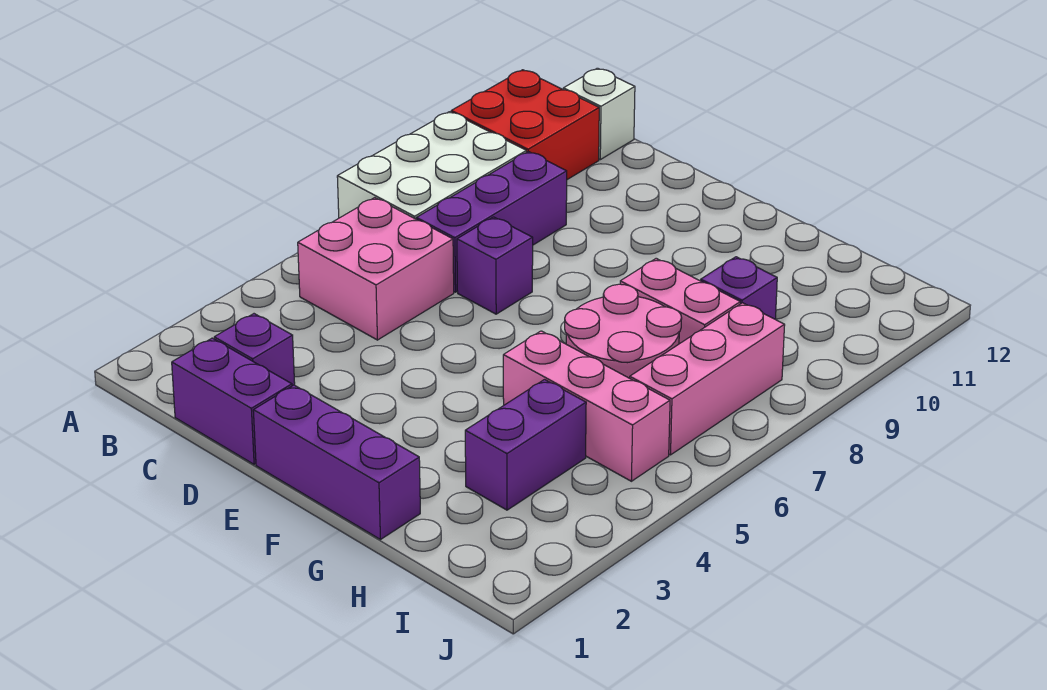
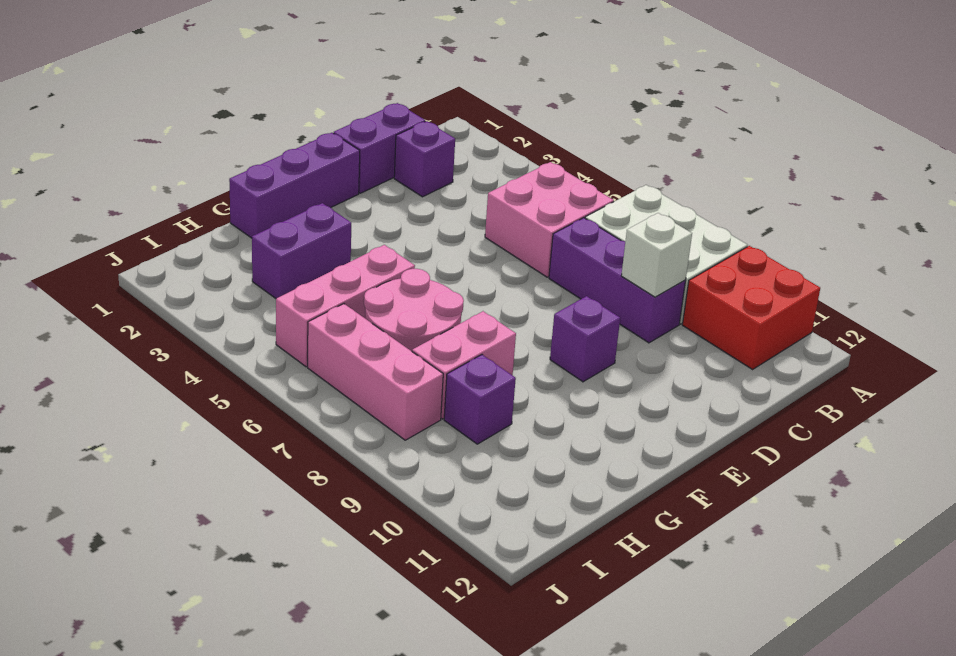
white brick B12 level 1 -> white brick C9 level 2
purple brick D7 level 1 -> purple brick E9 level 1
purple brick H3:H4 level 1 -> purple brick G3:H3 level 1

